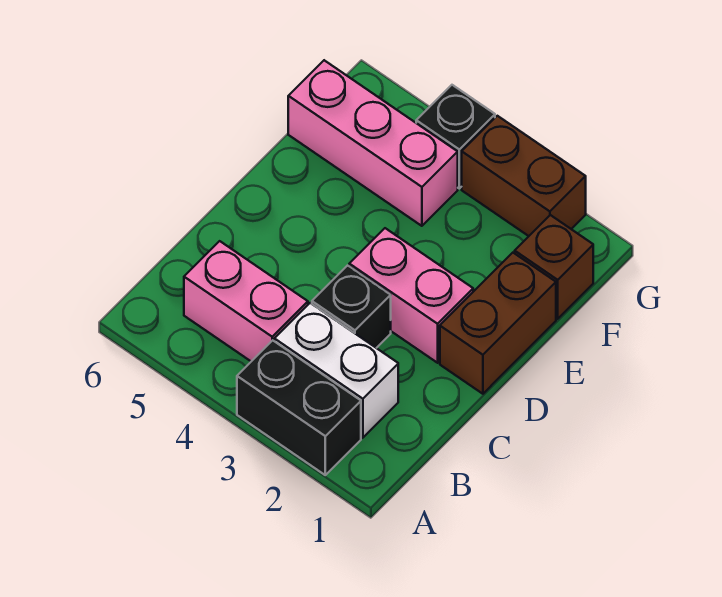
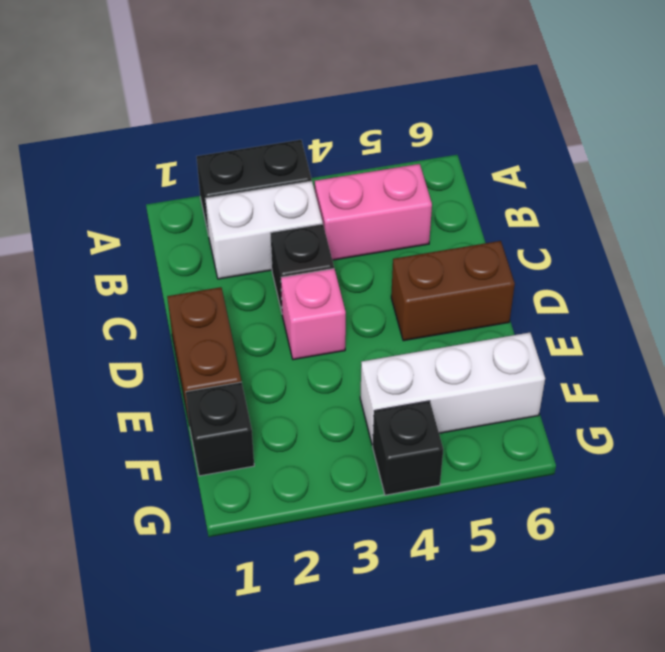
pink brick D2:D3 level 1 -> pink brick D3 level 1
brown brick F1 level 1 -> black brick F1 level 1
pink brick F4:F6 level 1 -> white brick F4:F6 level 1
brown brick G2:G3 level 1 -> brown brick D5:D6 level 1

